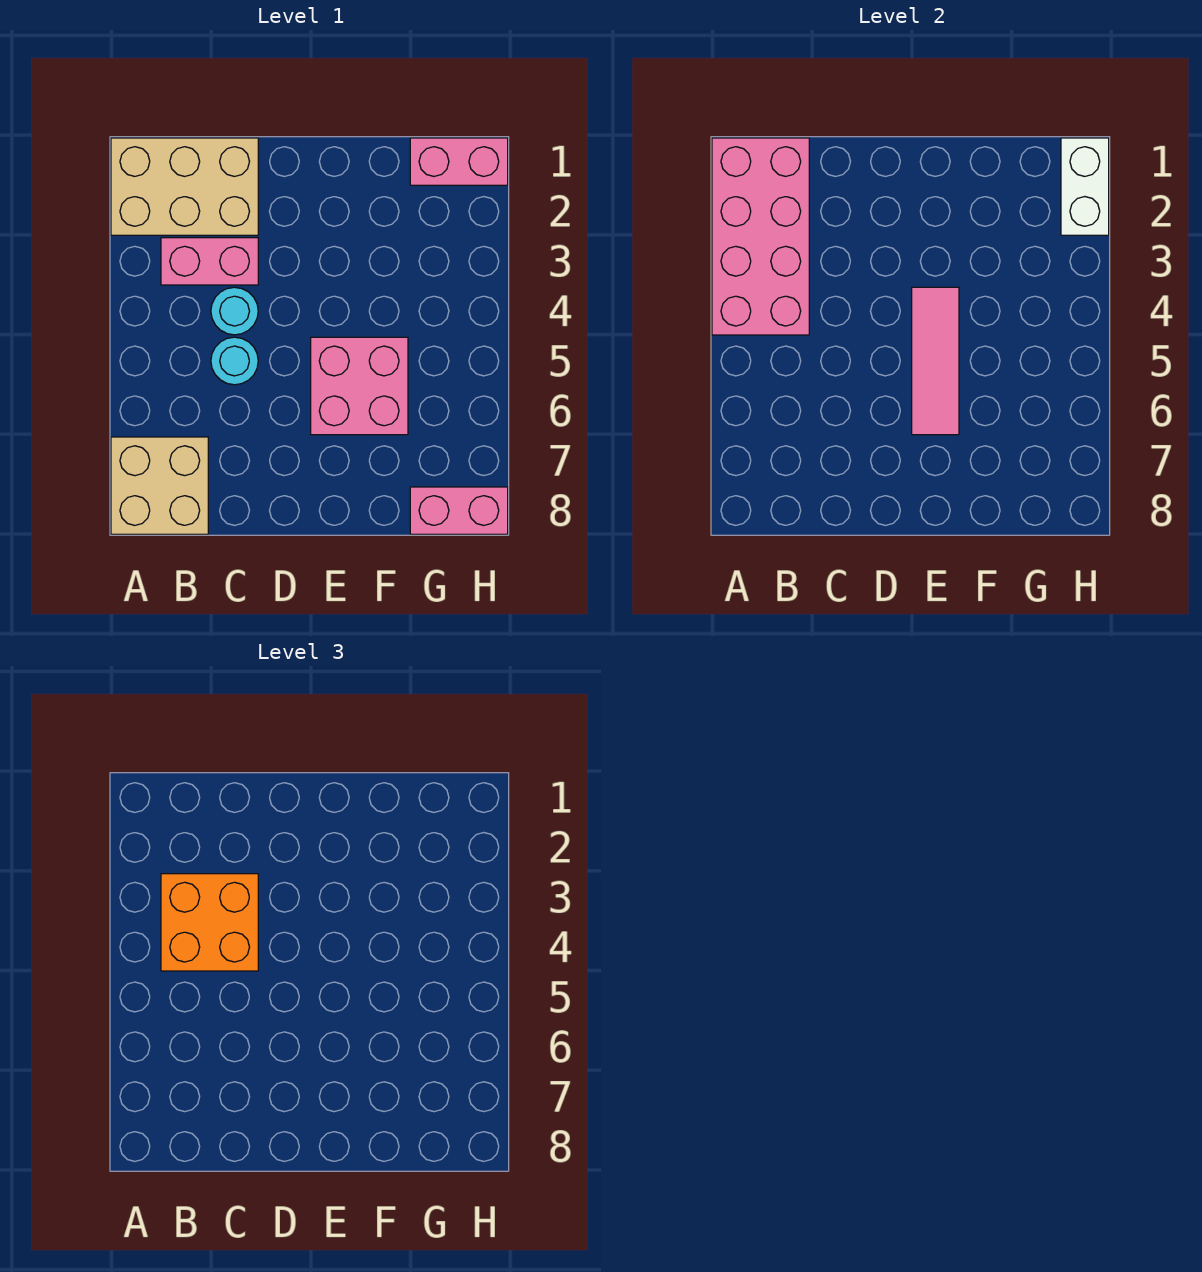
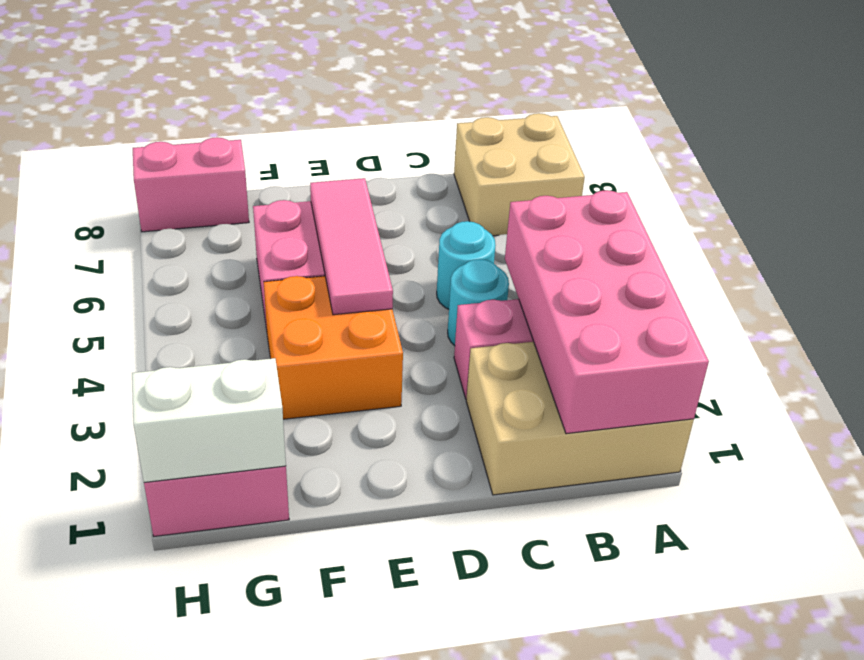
orange brick B3:C4 level 3 -> orange brick E3:F4 level 1
white brick H1:H2 level 2 -> white brick G1:H1 level 2

